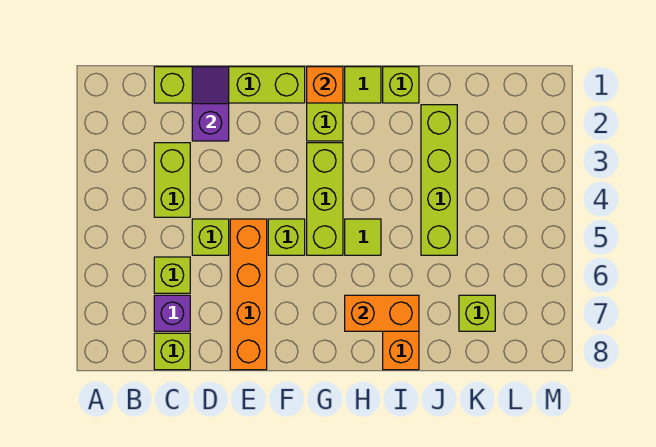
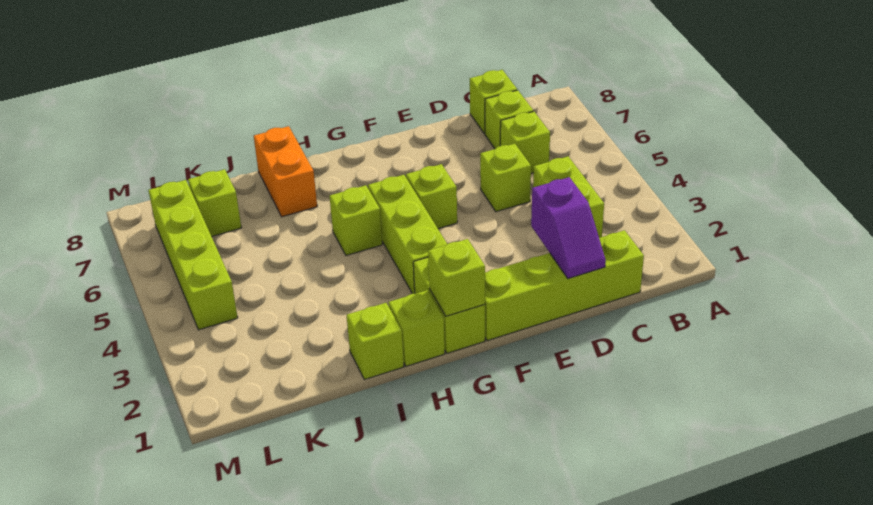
purple brick C7 level 1 -> lime brick C7 level 1
orange brick E5:E8 level 1 -> none
orange brick G1 level 2 -> lime brick G1 level 2
lime tile H1 level 1 -> lime brick H1 level 1
lime tile H5 level 1 -> lime brick H5 level 1
orange brick H7:I7 level 2 -> none
lime brick J2:J5 level 1 -> lime brick L4:L7 level 1

